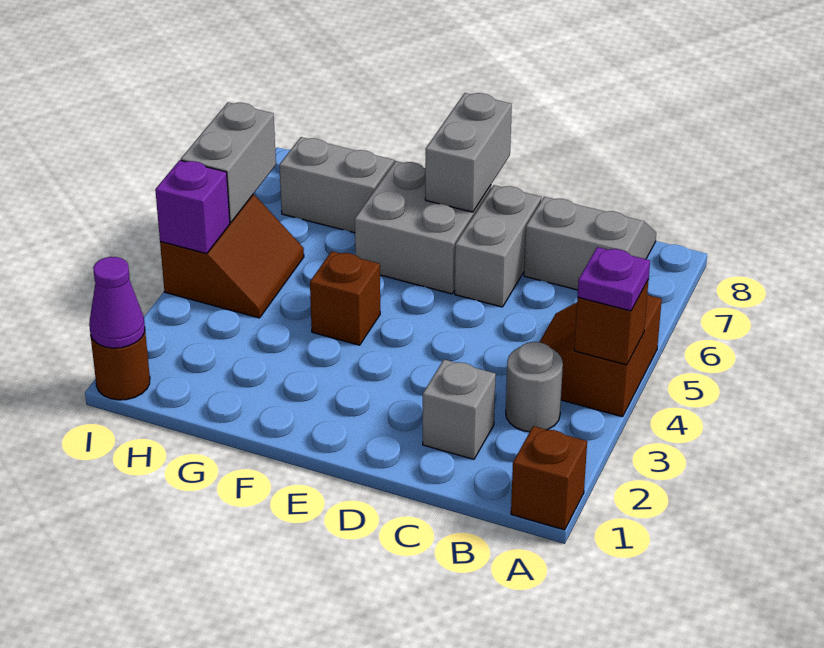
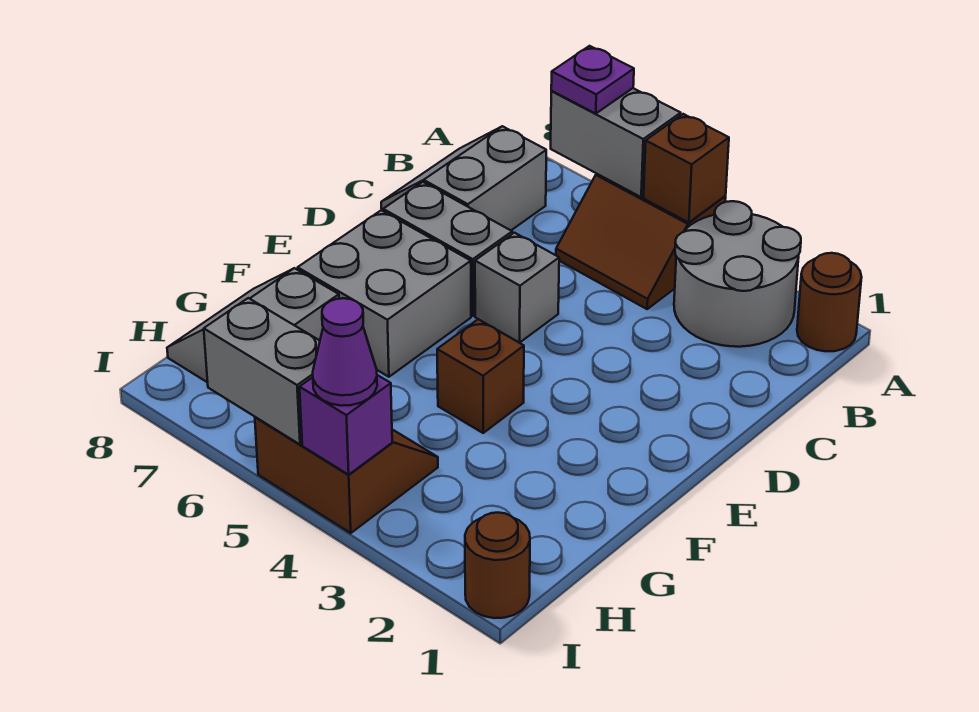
brown brick A1 level 1 -> brown round brick A1 level 1
purple plate A4 level 3 -> purple plate A6 level 3
grey round brick B3 level 1 -> grey round brick A2:B3 level 1
grey brick C2 level 1 -> grey brick D5 level 1
grey brick E7:E8 level 2 -> grey brick A5:A6 level 2
purple cone I1 level 2 -> purple cone I4 level 3

